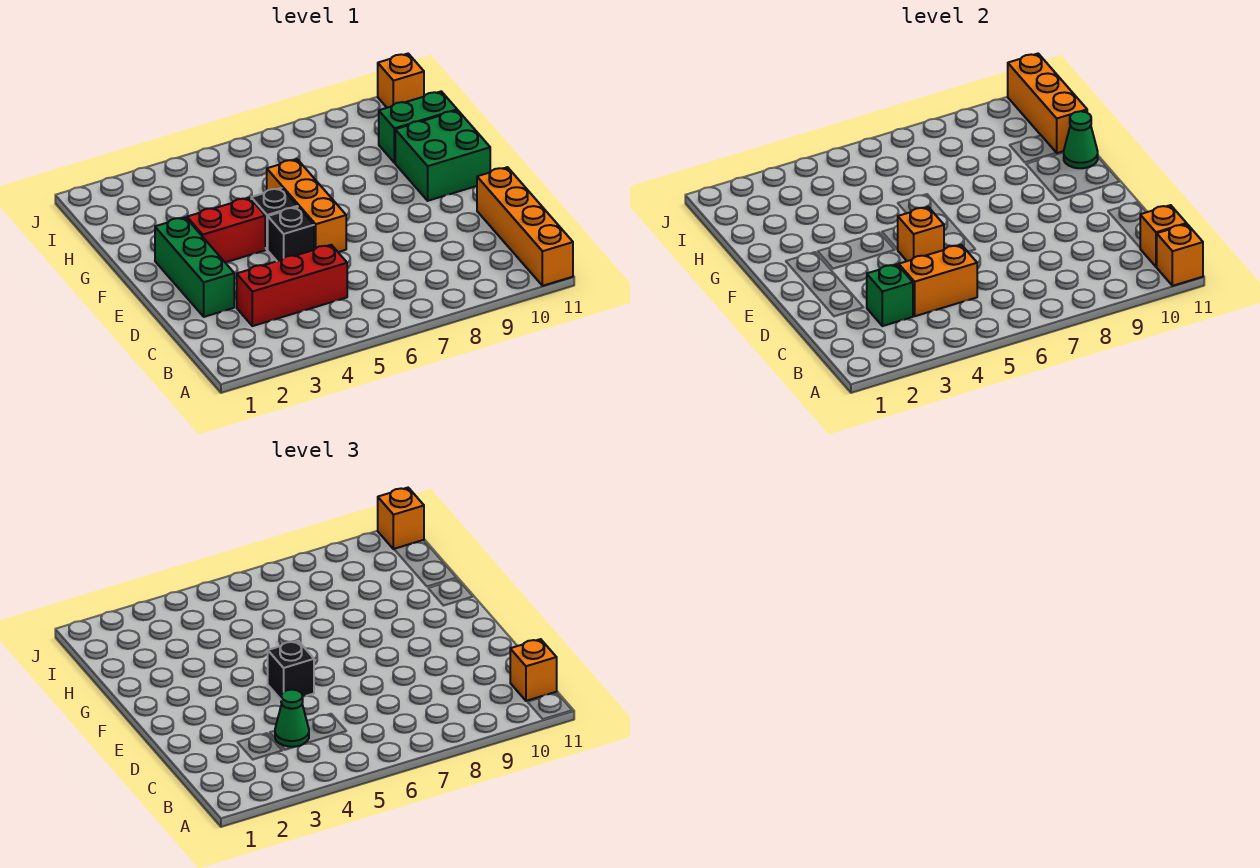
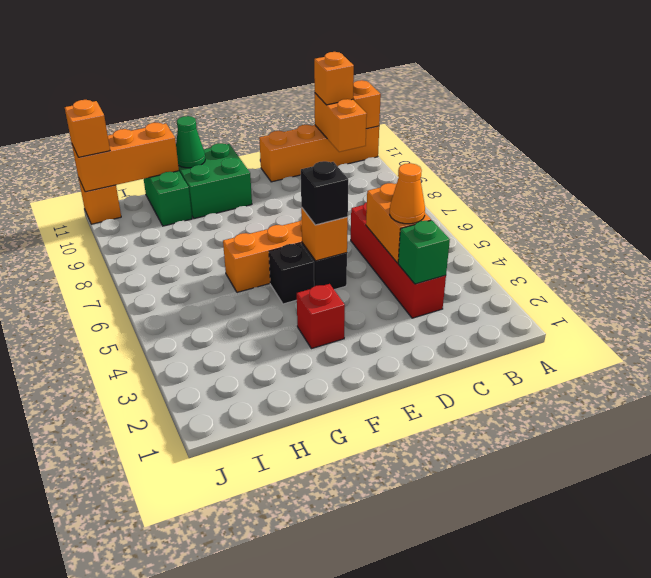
orange brick B11 level 2 -> orange brick B10:B11 level 2
red brick C3:C5 level 1 -> red brick C3:C6 level 1
green cone C4 level 3 -> orange cone C4 level 3
green brick D2:F2 level 1 -> none
red brick F3:F4 level 1 -> red brick F3 level 1

